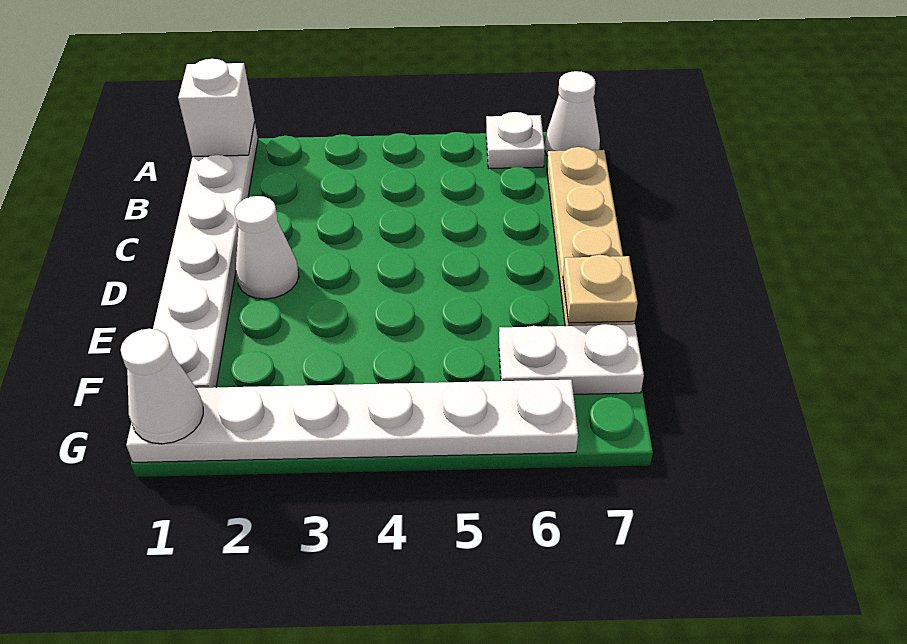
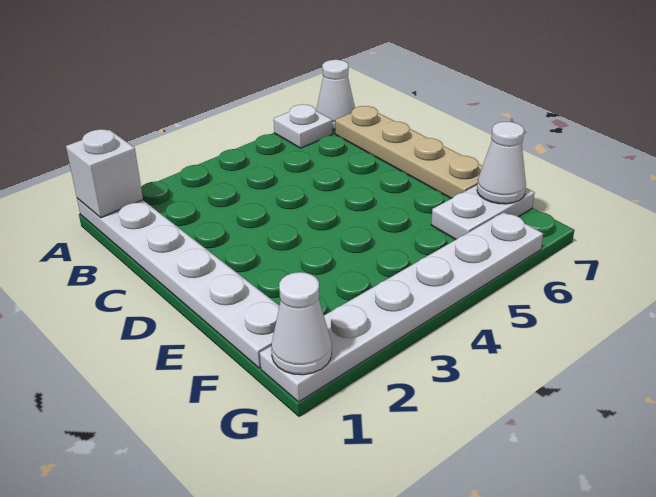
white cone D2 level 1 -> white cone F7 level 2
tan plate E7 level 2 -> none

